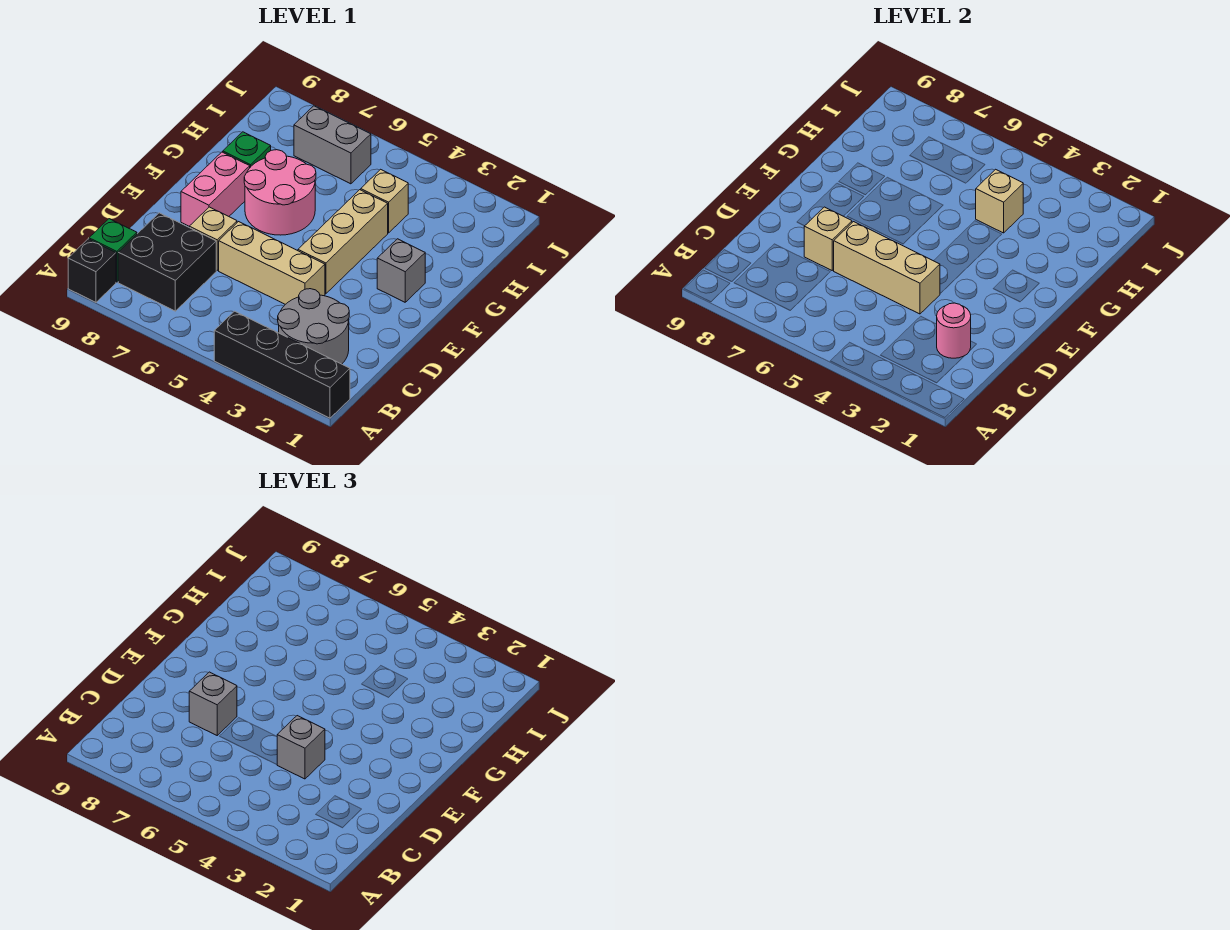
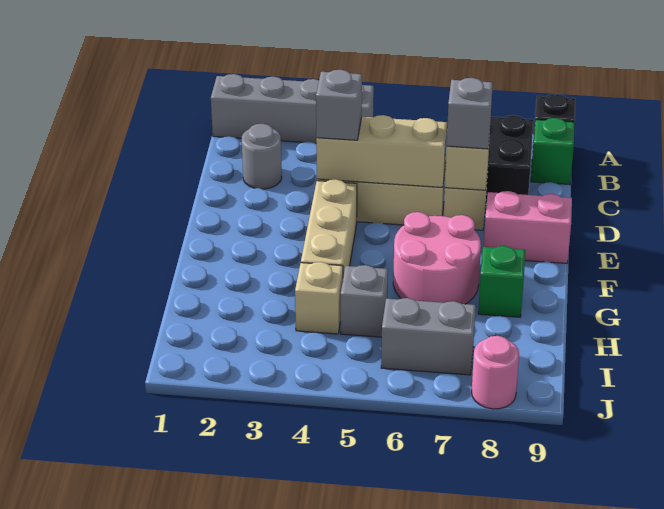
black brick A1:A4 level 1 -> grey brick A1:A4 level 1
grey round brick B2:C3 level 1 -> grey round brick C2 level 1
pink round brick C2 level 2 -> pink round brick J8 level 1
pink brick E8:F8 level 1 -> pink brick E8:E9 level 1
grey brick F2 level 1 -> grey brick H5 level 1
tan brick H4 level 2 -> none

